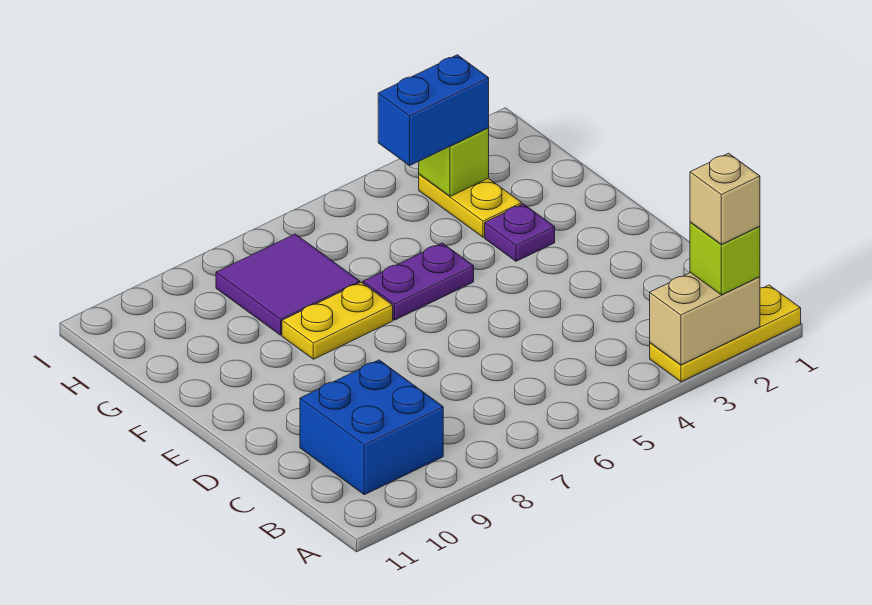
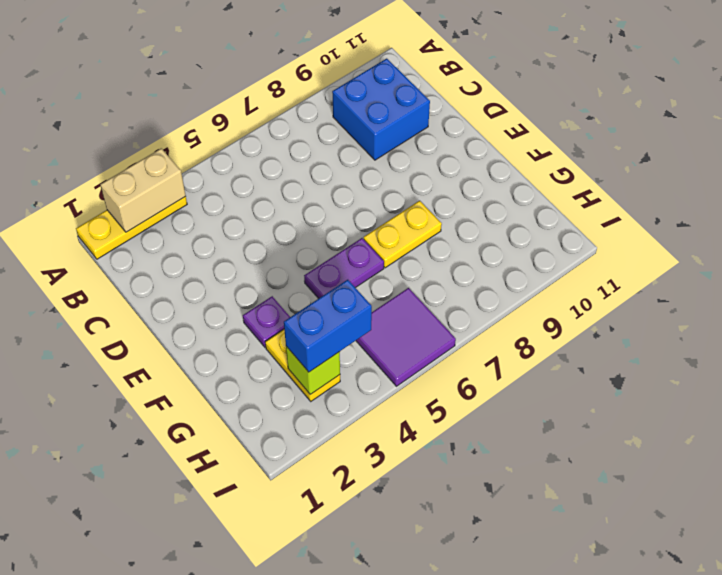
lime brick A2 level 3 -> none
tan brick A2 level 4 -> none
purple tile G7:H8 level 1 -> purple tile H5:I6 level 1

